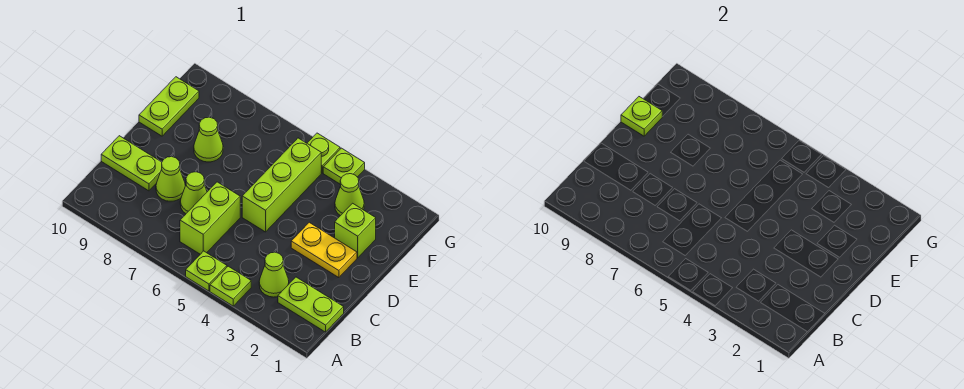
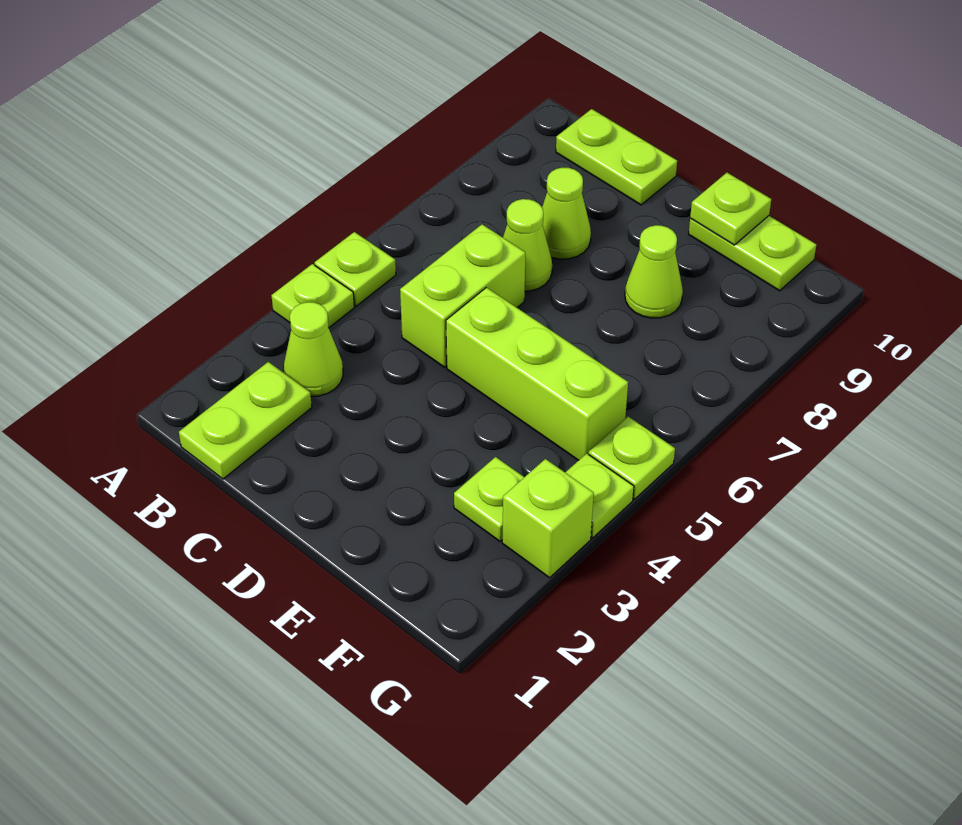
lime brick B6:C6 level 1 -> lime brick C5:C6 level 1
lime plate C9:C10 level 1 -> lime plate B10:C10 level 1
yellow plate D2:D3 level 1 -> none
lime brick E2 level 1 -> lime brick G3 level 1
lime cone F3 level 1 -> lime plate F3 level 1

